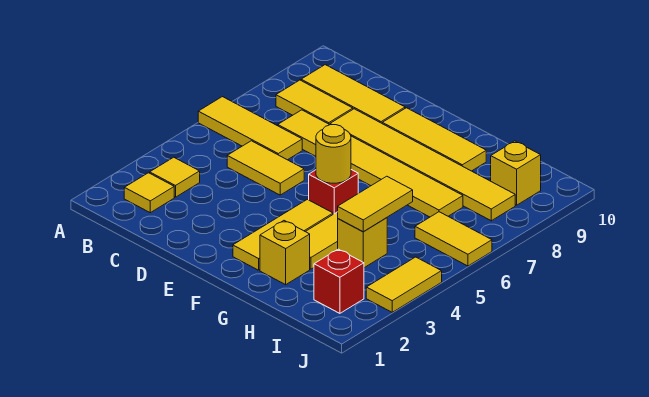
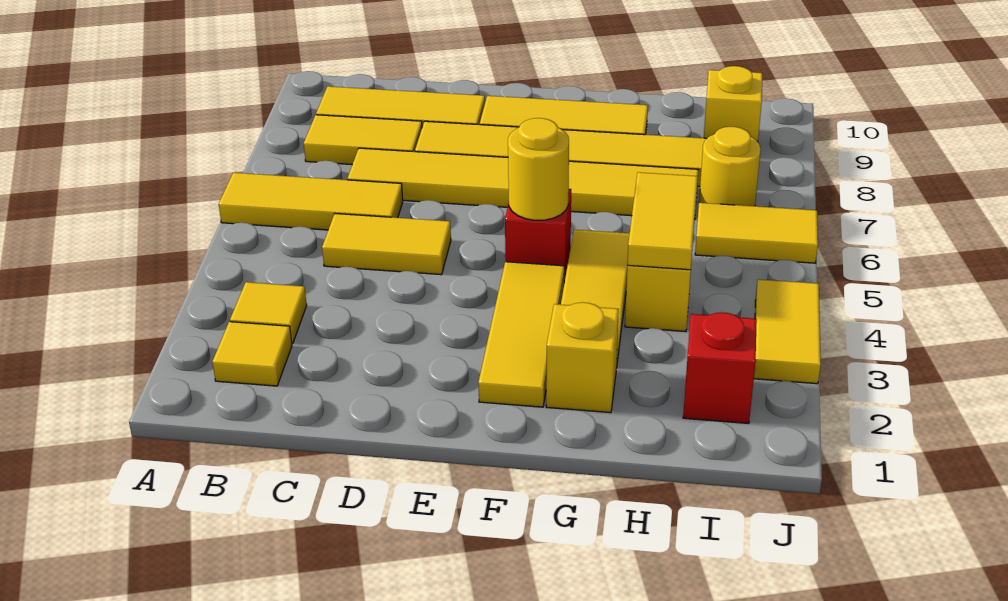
none -> yellow round brick I7 level 1

